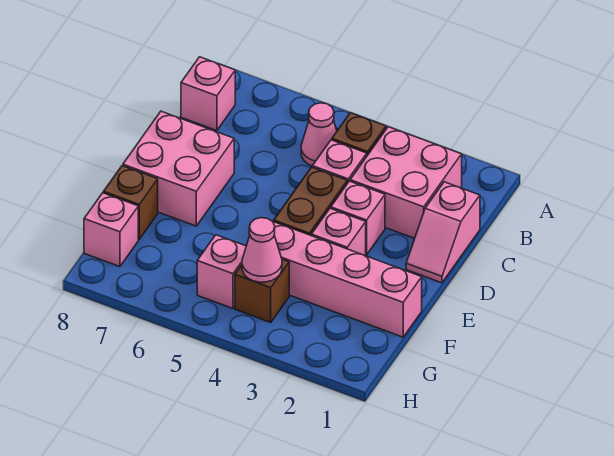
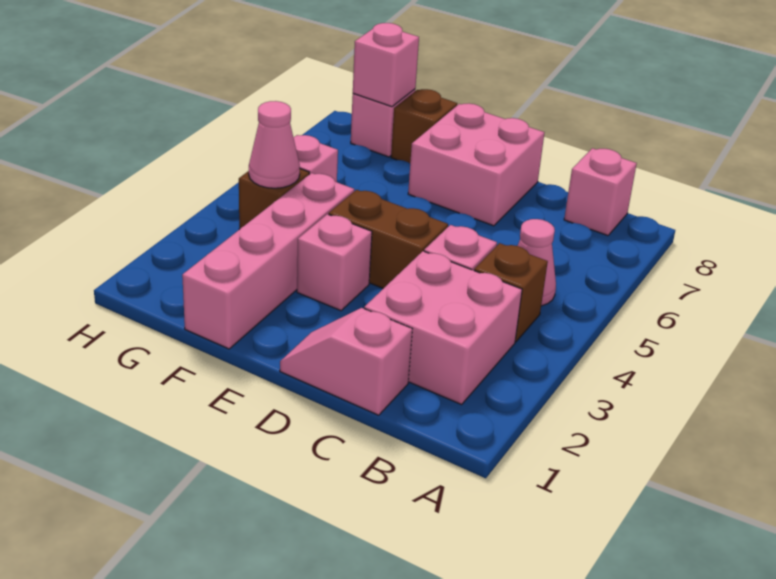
pink brick D3 level 1 -> pink brick G8 level 2

